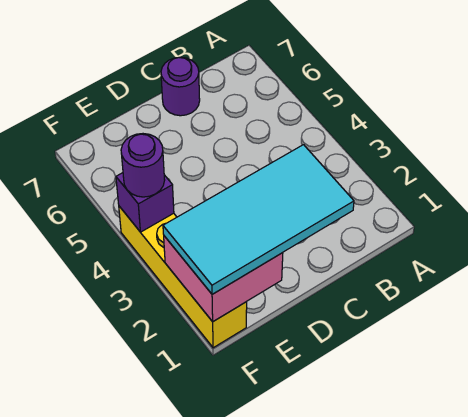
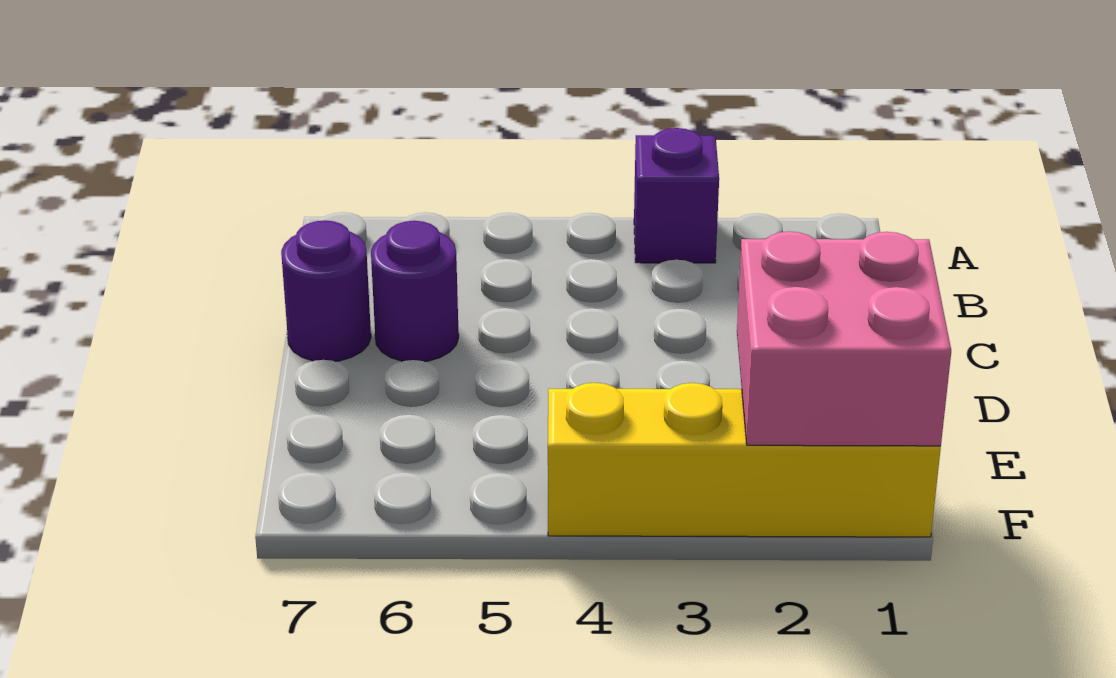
cyan tile C1:F2 level 3 -> none
purple brick F4 level 2 -> purple brick A3 level 1
purple round brick F4 level 3 -> purple round brick C6 level 1

